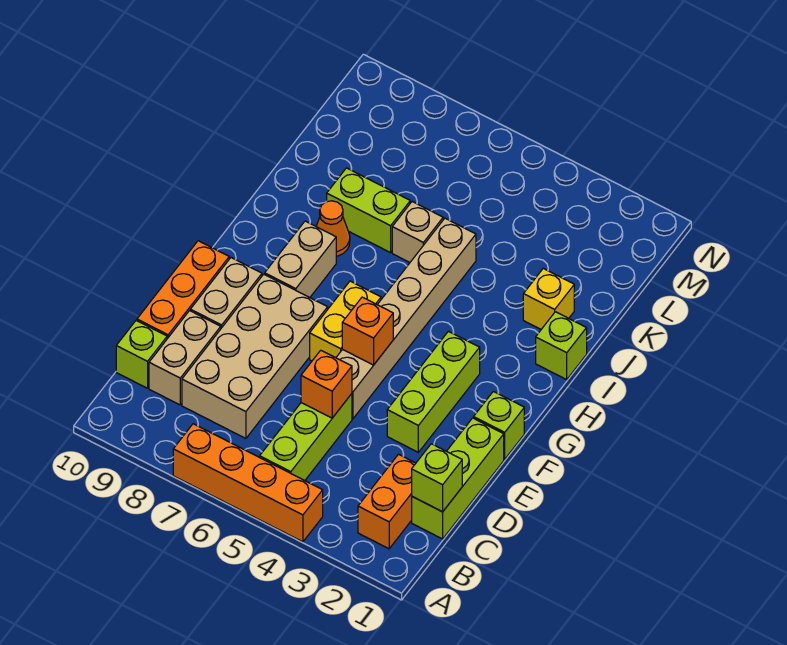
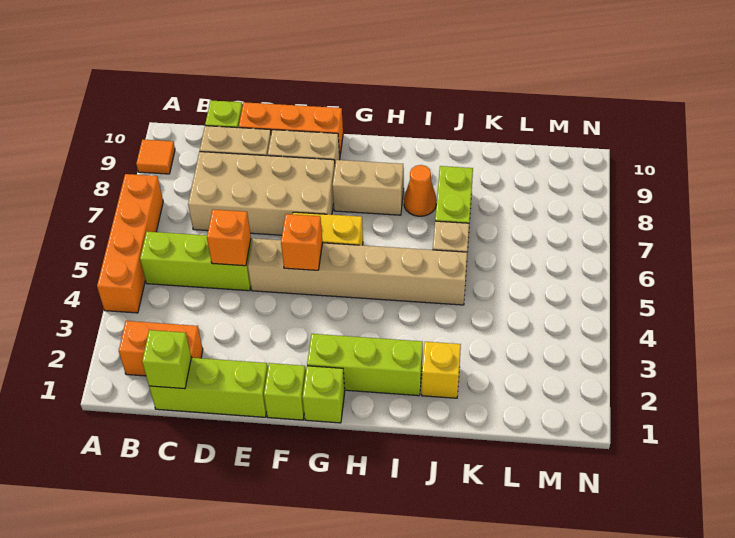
none -> orange tile A9 level 1
lime brick E3:G3 level 1 -> lime brick G2:I2 level 1
lime brick I1 level 1 -> lime brick G1 level 1

